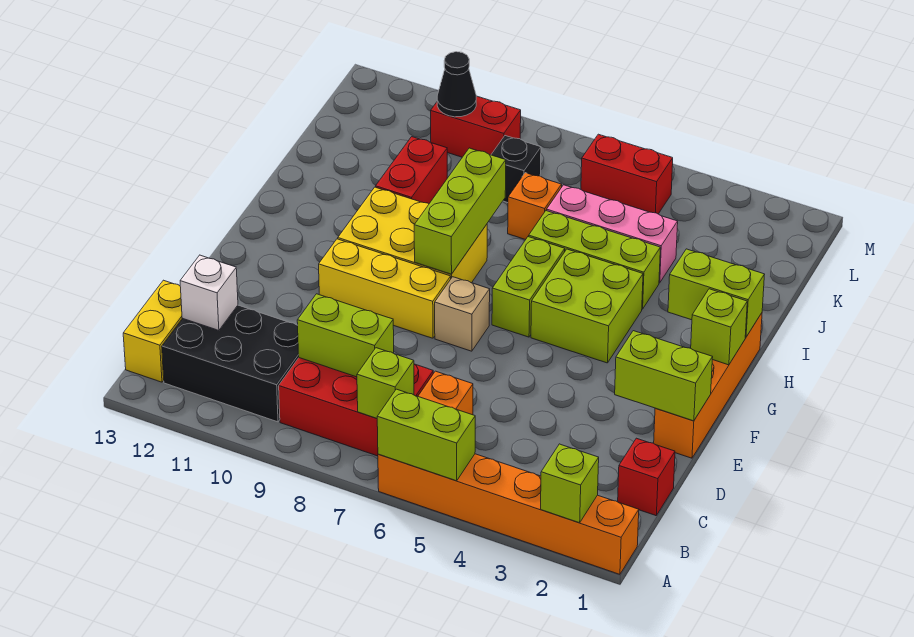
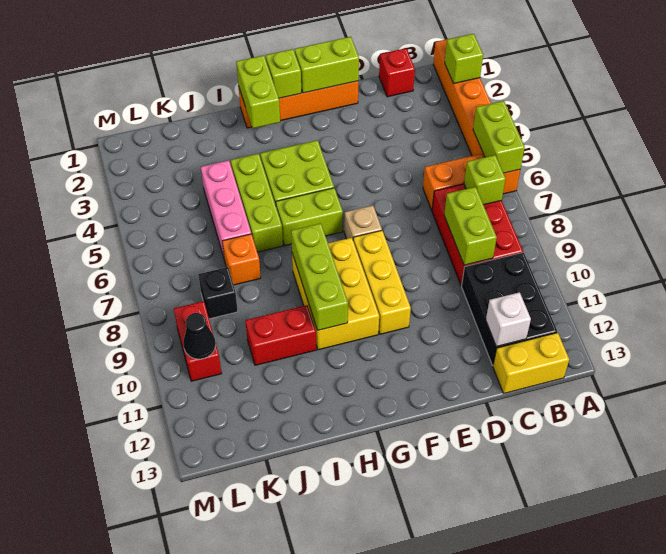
lime brick E1:E2 level 2 -> lime brick E1:F1 level 2
lime brick G8:I8 level 2 -> lime brick H8:H10 level 2
red brick L5:L6 level 1 -> none

